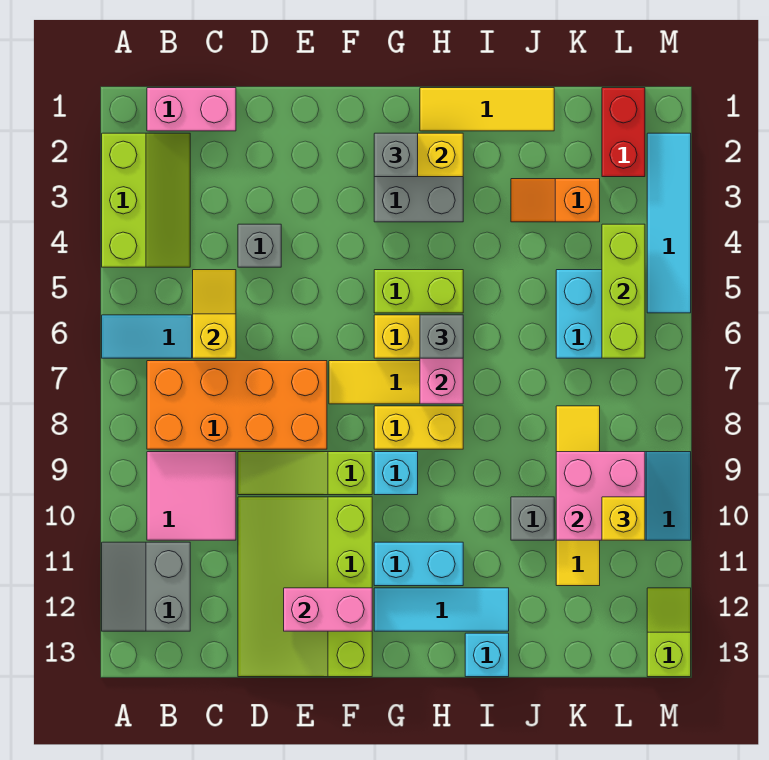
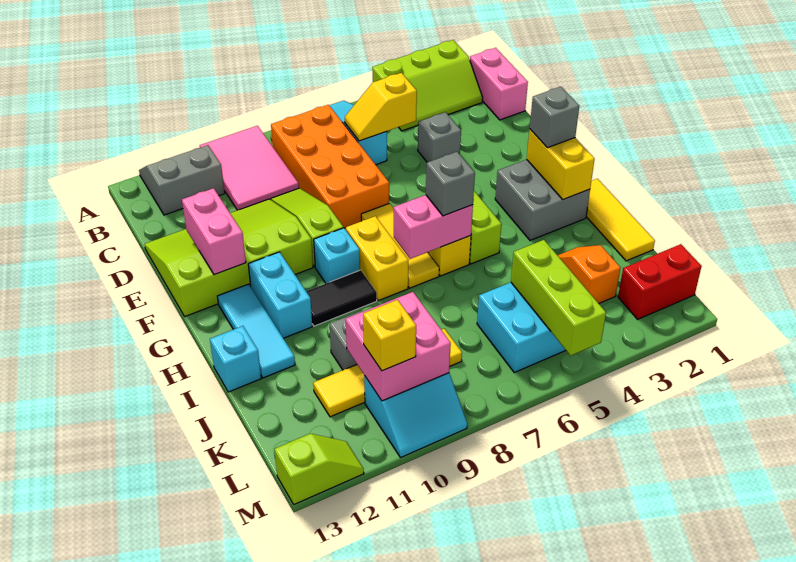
pink tile B9:C10 level 1 -> pink tile A9:C10 level 1
yellow slope C5:C6 level 2 top 6 -> yellow slope C5:C6 level 2 top 5
none -> black tile H9:H10 level 1
lime brick L4:L6 level 2 -> lime brick K5:M5 level 2
cyan tile M2:M5 level 1 -> none

